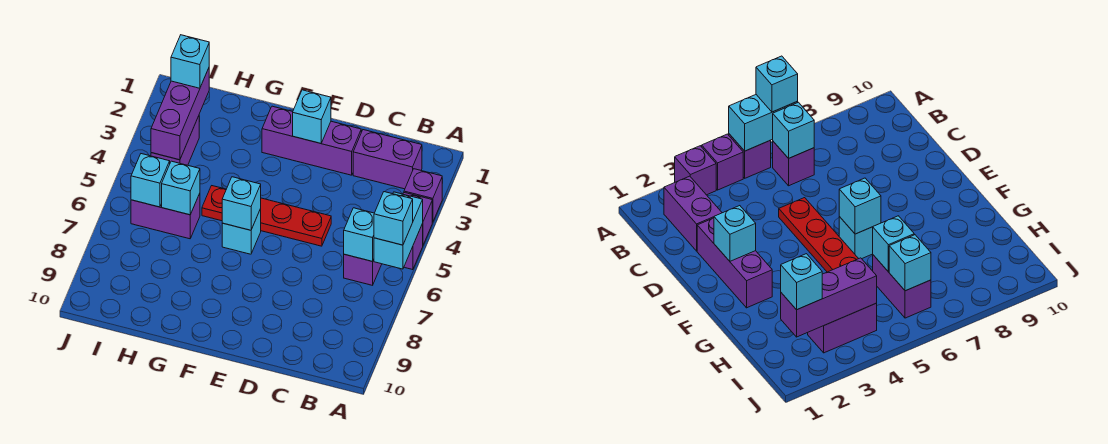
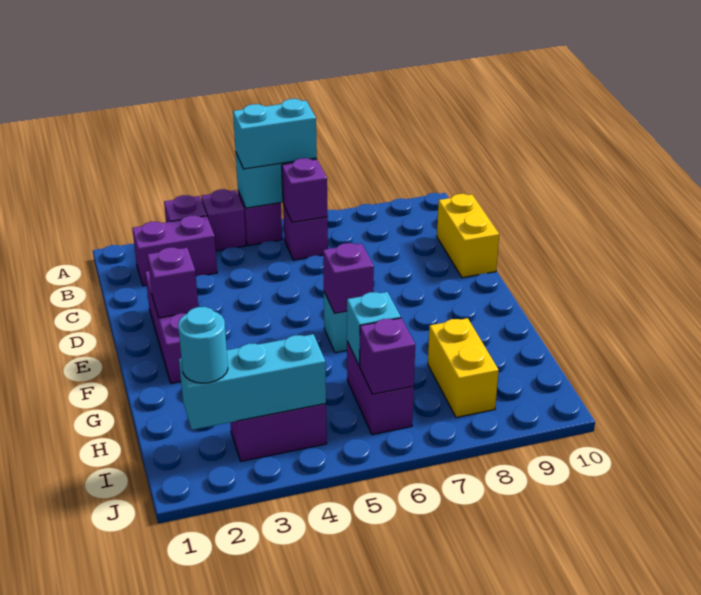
cyan brick A6 level 3 -> cyan brick A5:A6 level 3
purple brick B2:C2 level 1 -> purple brick B2:B3 level 1
cyan brick B6 level 2 -> purple brick B6 level 2
none -> yellow brick C10:D10 level 1
red plate D5:G5 level 1 -> none
cyan brick E2 level 2 -> purple brick E2 level 2
cyan brick F6 level 2 -> purple brick F6 level 2
none -> yellow brick H8:I8 level 1
purple brick I2:I4 level 2 -> cyan brick I2:I4 level 2
cyan brick I2 level 3 -> cyan round brick I2 level 3
cyan brick I6 level 2 -> purple brick I6 level 2

